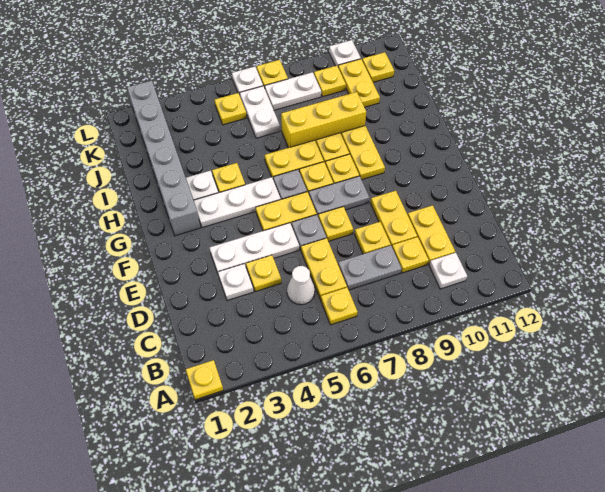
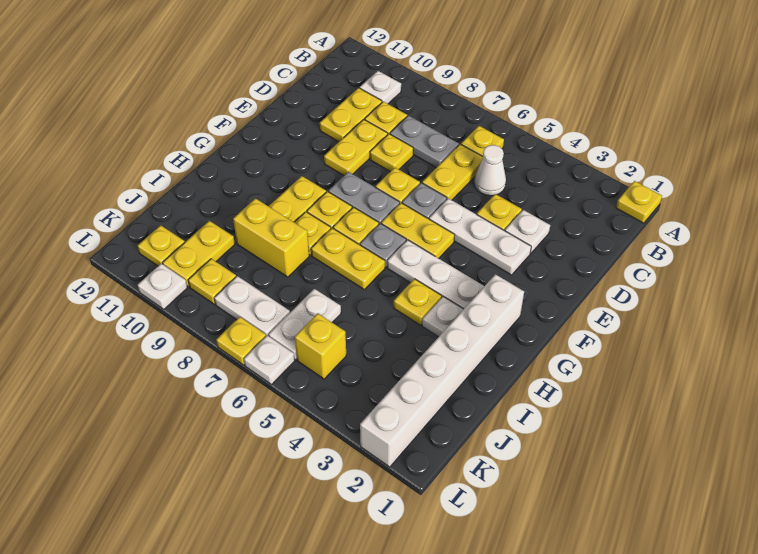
grey brick G2:L2 level 1 -> white brick G2:L2 level 1
yellow brick I7:I9 level 1 -> yellow brick I8:I9 level 1
yellow plate K5 level 1 -> yellow brick K5 level 1

